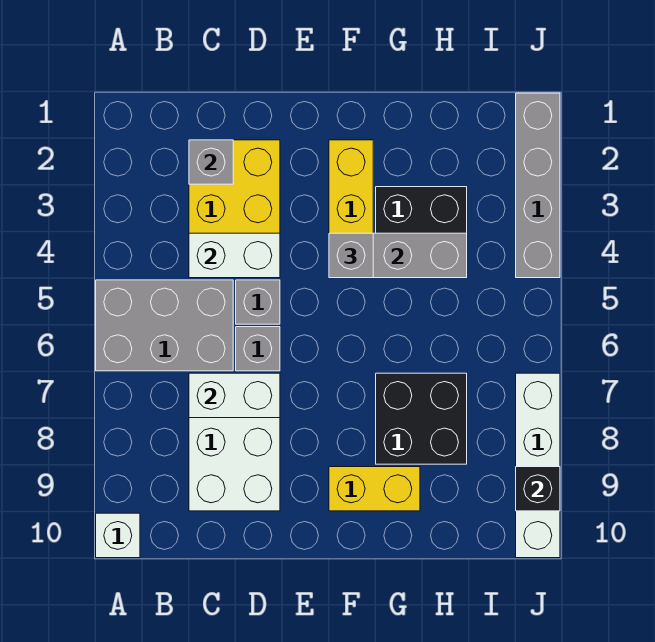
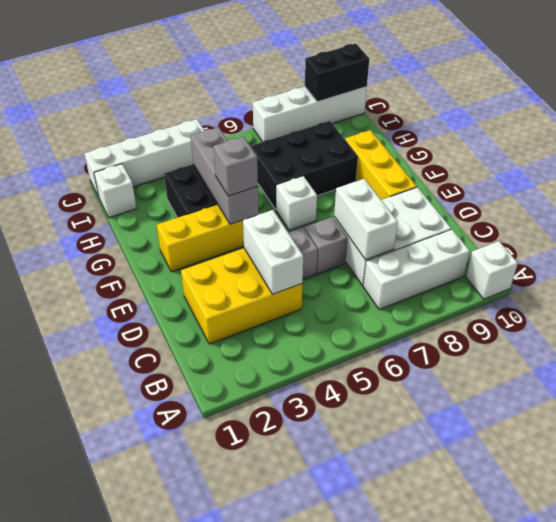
grey brick A5:C6 level 1 -> none
none -> white brick B7:B9 level 1
grey brick C2 level 2 -> none
none -> white brick F6 level 1
yellow brick F9:G9 level 1 -> yellow brick E9:G9 level 1
black brick G7:H8 level 1 -> black brick G6:H8 level 1
none -> white brick I1 level 1
grey brick J1:J4 level 1 -> white brick J1:J4 level 1
black brick J9 level 2 -> black brick J9:J10 level 2

